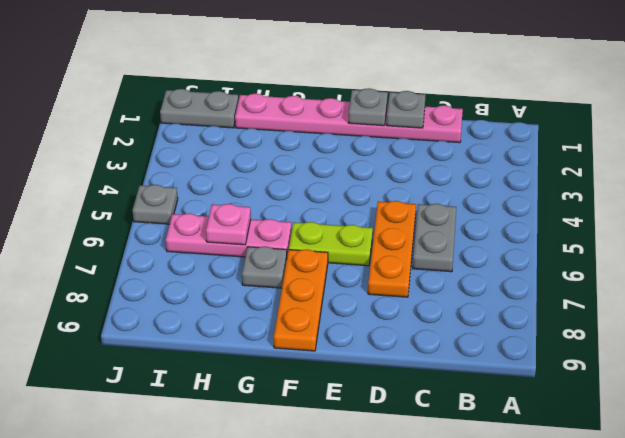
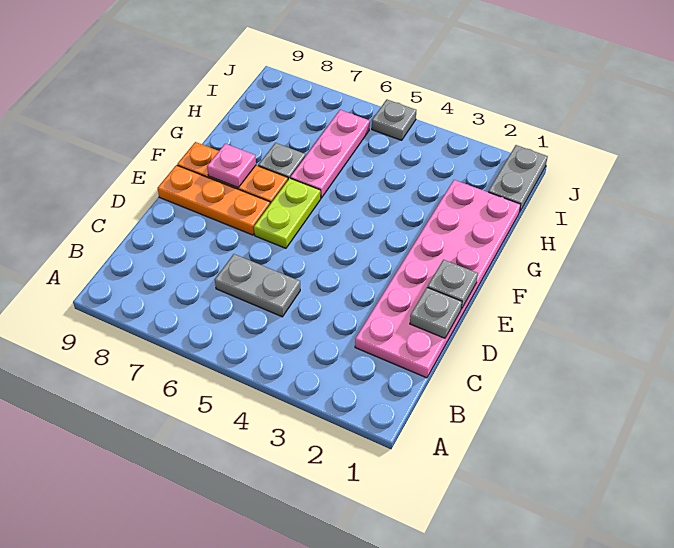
pink plate C1:H1 level 1 -> pink plate C1:H2 level 1
orange plate D5:D7 level 1 -> orange plate E7:E9 level 1
pink plate H6 level 2 -> pink plate F8 level 2

